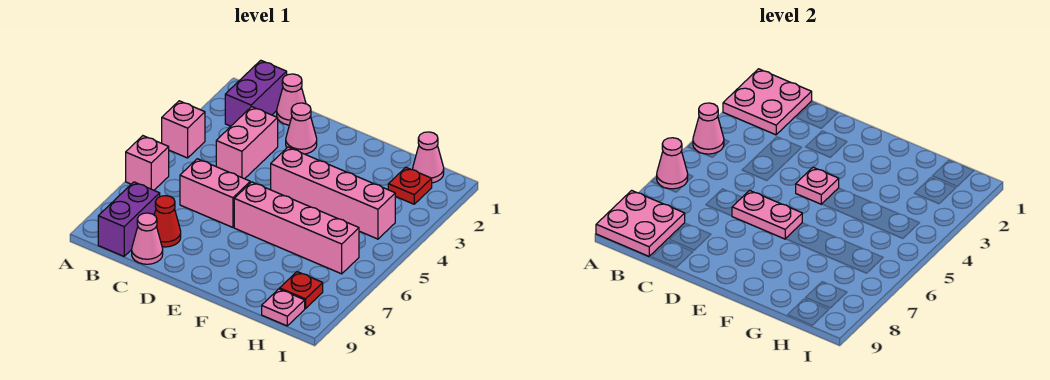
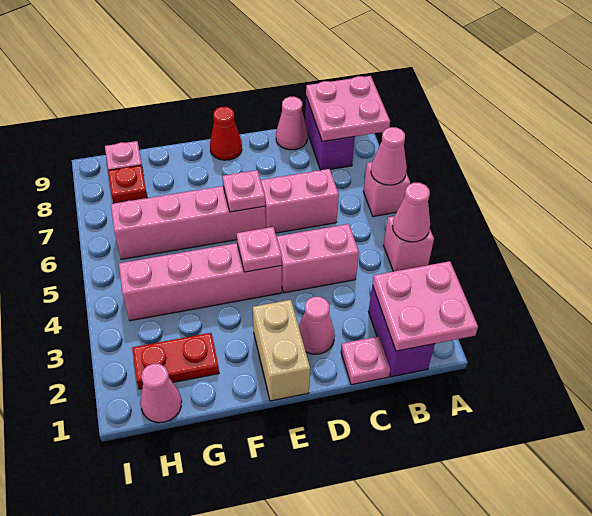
pink cone C1 level 1 -> pink plate C1 level 1
pink brick C3:C4 level 1 -> pink brick C4:D4 level 1
red cone C8 level 1 -> red cone E9 level 1
pink plate D6:E6 level 2 -> pink plate E6 level 2
none -> tan brick E1:E2 level 1
red plate H2 level 1 -> red plate G2:H2 level 1

